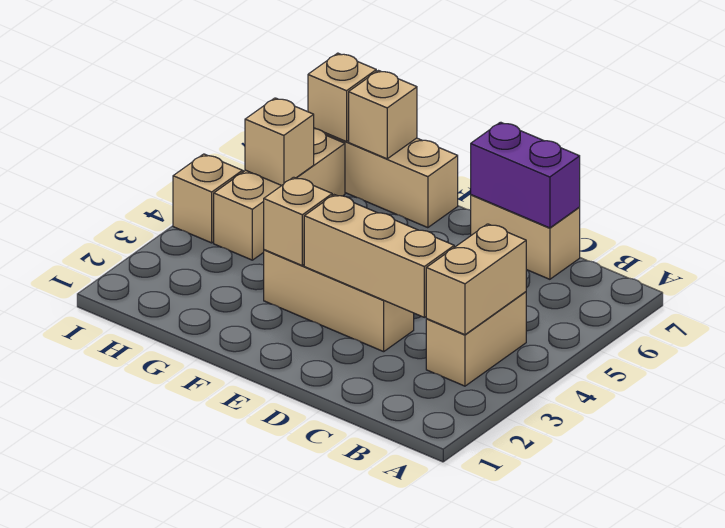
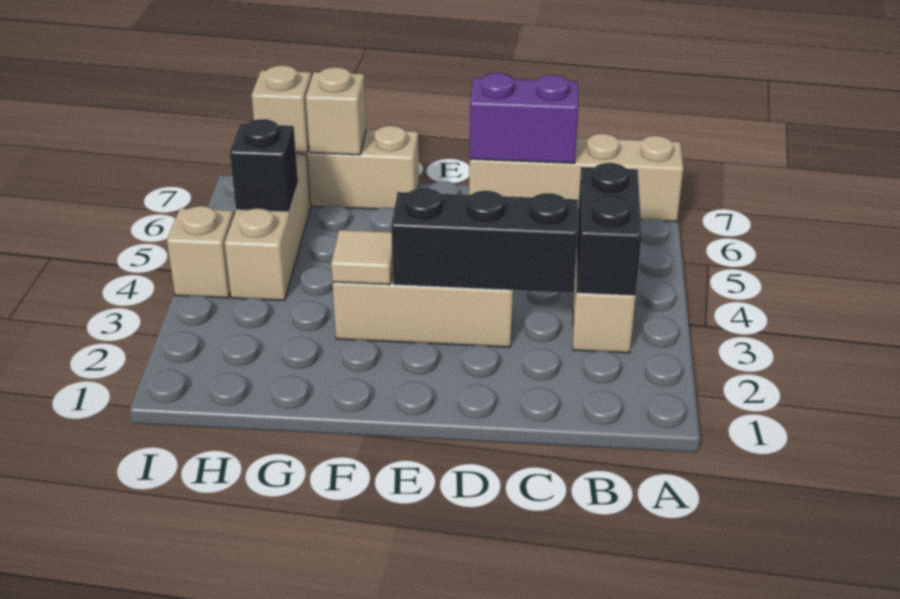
tan brick B3:B4 level 2 -> black brick B3:B4 level 2
tan brick C3:E3 level 2 -> black brick C3:E3 level 2
tan brick C7:D7 level 1 -> tan brick A7:D7 level 1
tan brick F3 level 2 -> tan tile F3 level 2
tan brick H5 level 2 -> black brick H5 level 2

